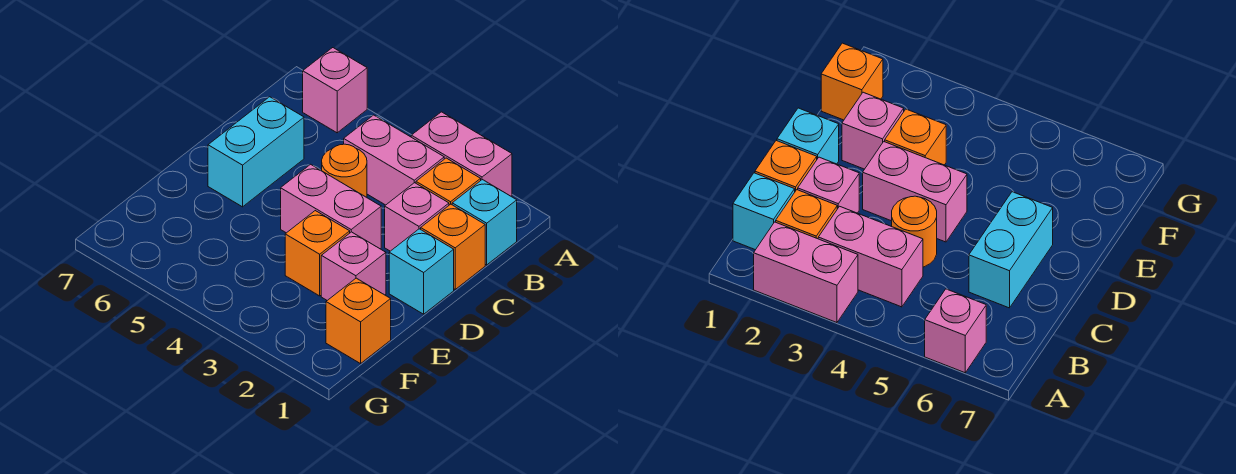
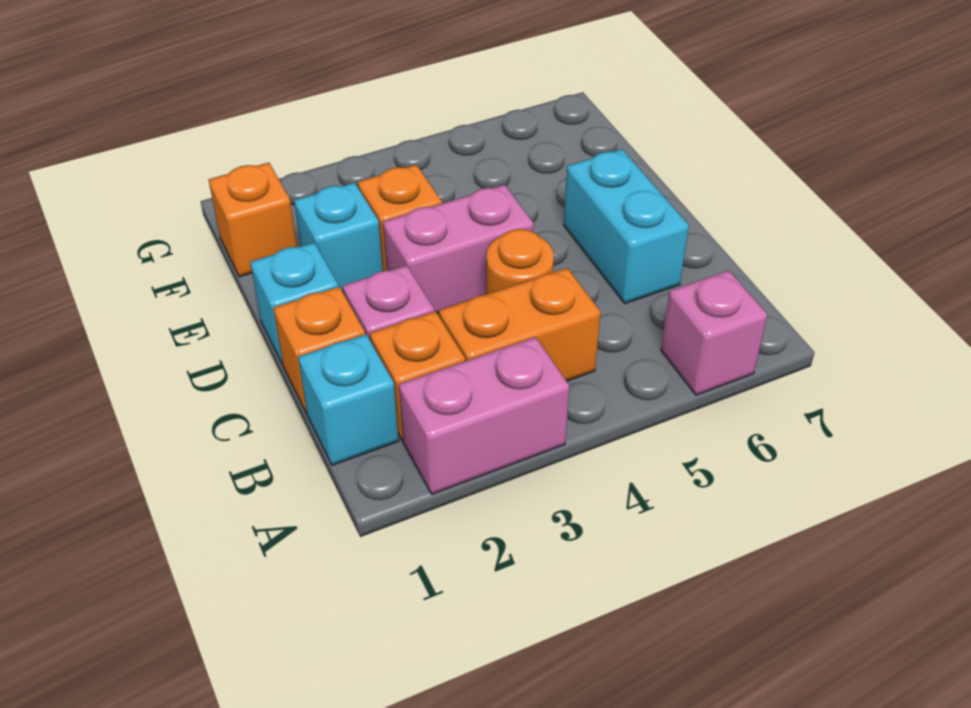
pink brick B3:B4 level 1 -> orange brick B3:B4 level 1
pink brick E2 level 1 -> cyan brick E2 level 1

